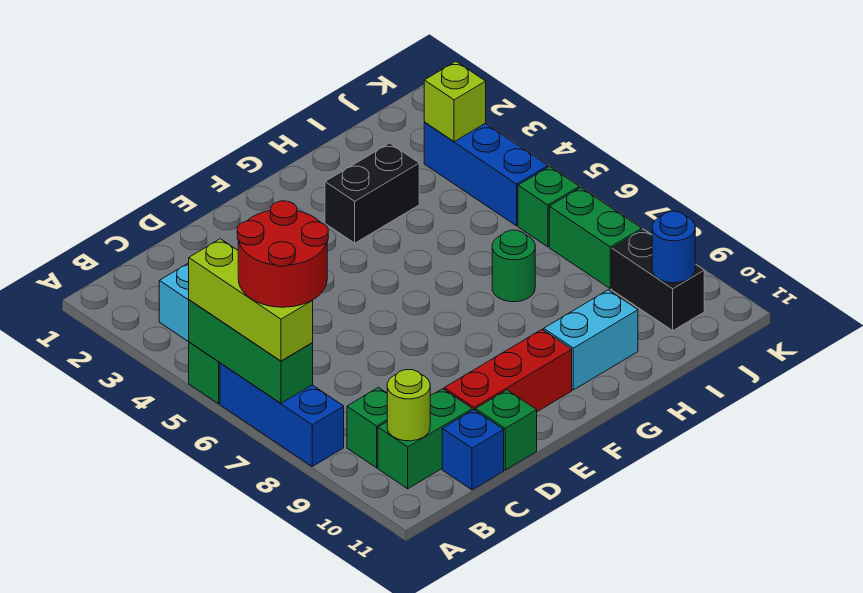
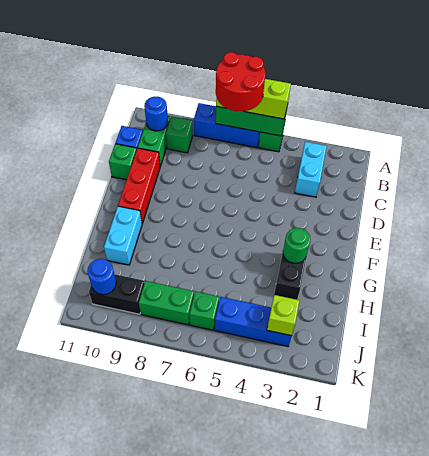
lime round brick B10 level 2 -> blue round brick B10 level 2
green round brick H7 level 1 -> green round brick G3 level 2

